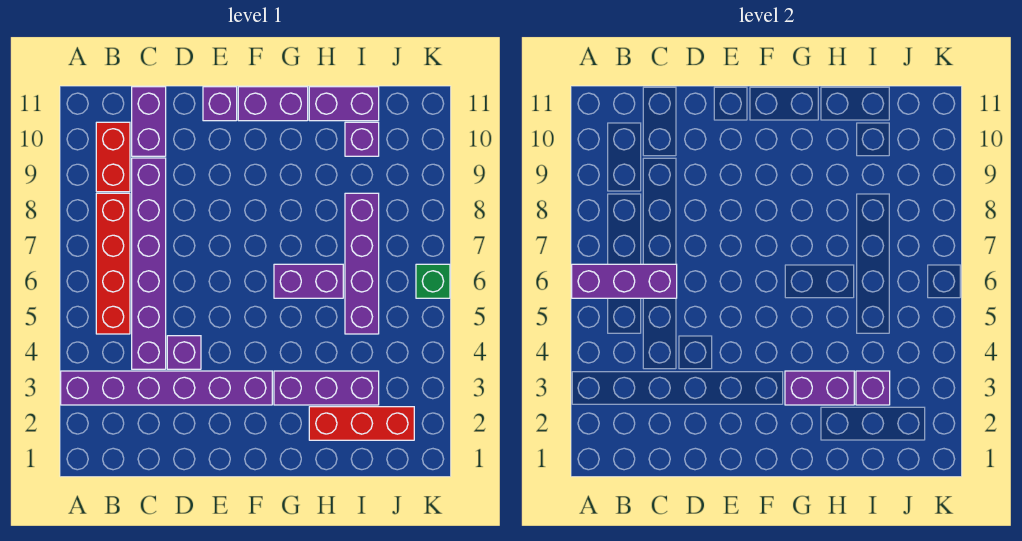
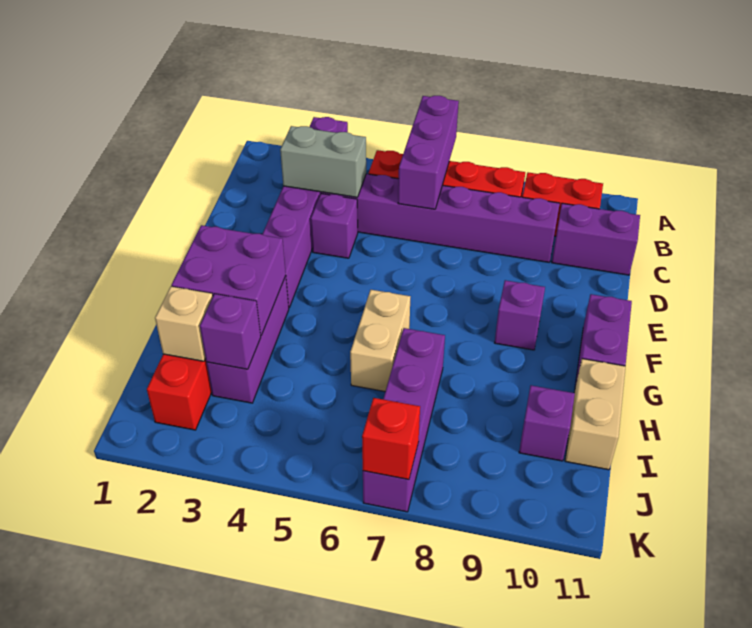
none -> grey brick C3:C4 level 2
purple brick E11 level 1 -> purple brick F9 level 1
purple brick G3:H3 level 2 -> purple brick G2:H3 level 2
purple brick G6:H6 level 1 -> tan brick G6:H6 level 1
purple brick H11:I11 level 1 -> tan brick H11:I11 level 1
none -> tan brick I2 level 2
purple brick I5:I8 level 1 -> purple brick H7:K7 level 1
green brick K6 level 1 -> none
none -> red brick K7 level 2

